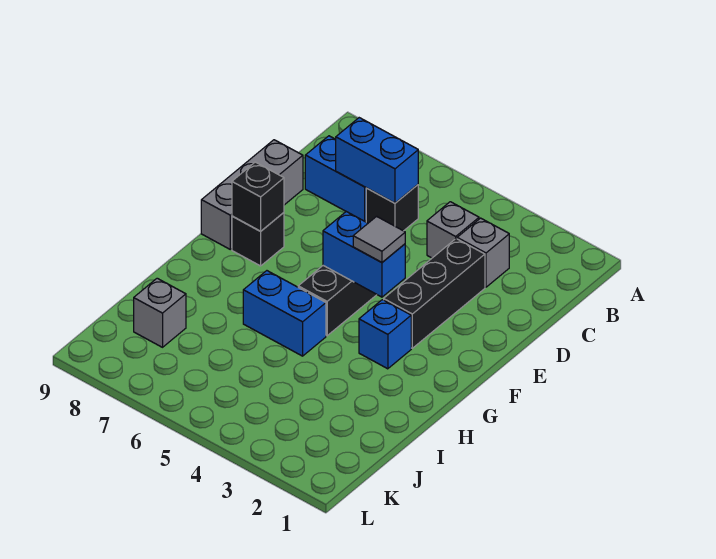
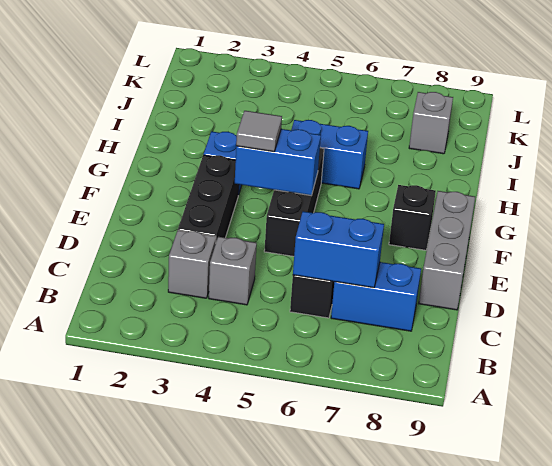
black brick F8 level 2 -> none

